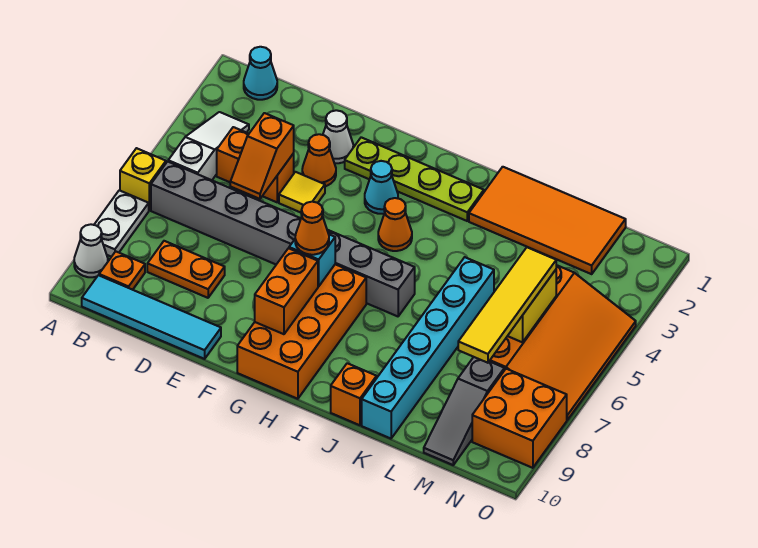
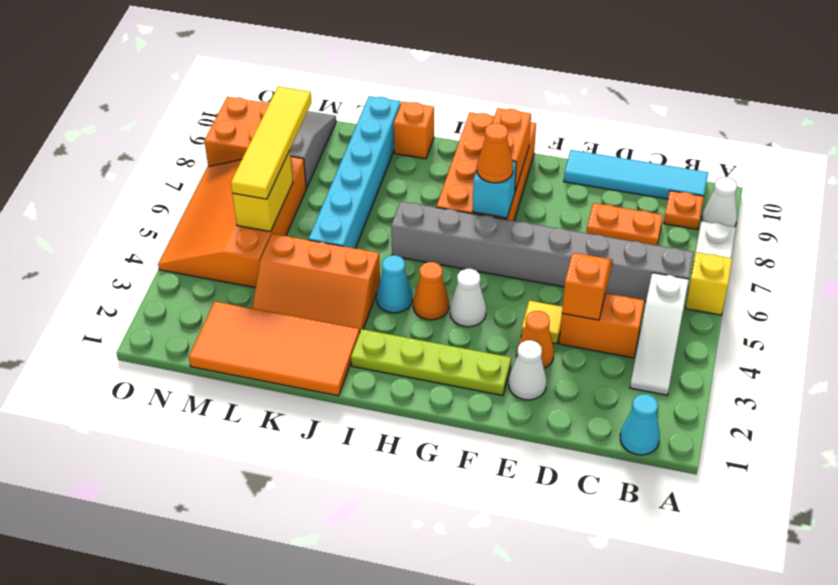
cyan cone G3 level 1 -> cyan cone I4 level 1
none -> white cone G4 level 1
none -> orange slope J3:L4 level 1 top 4

